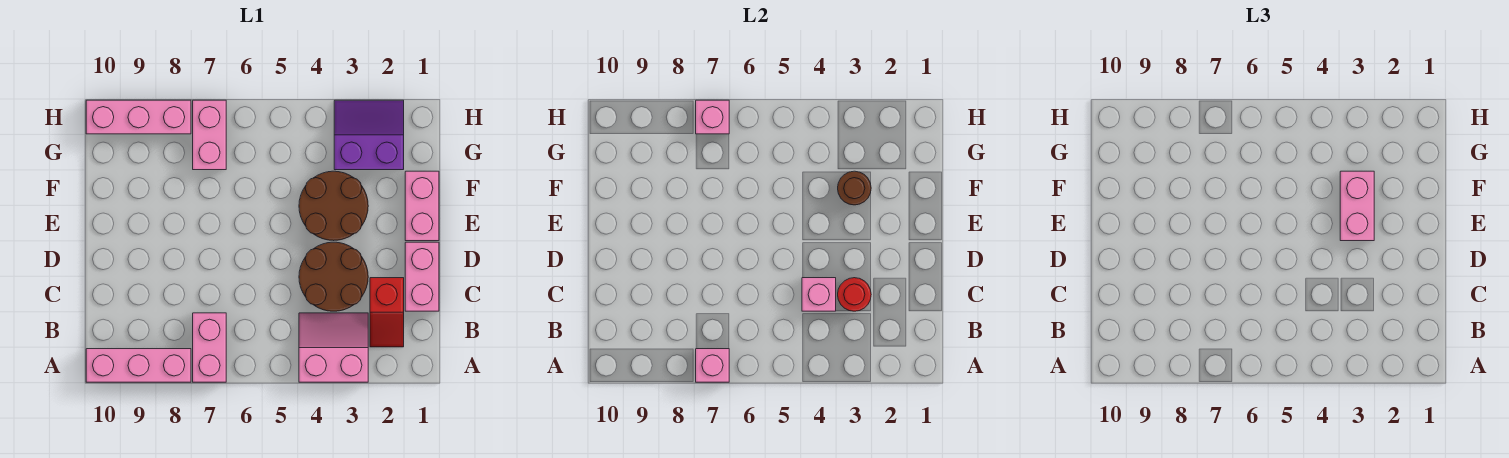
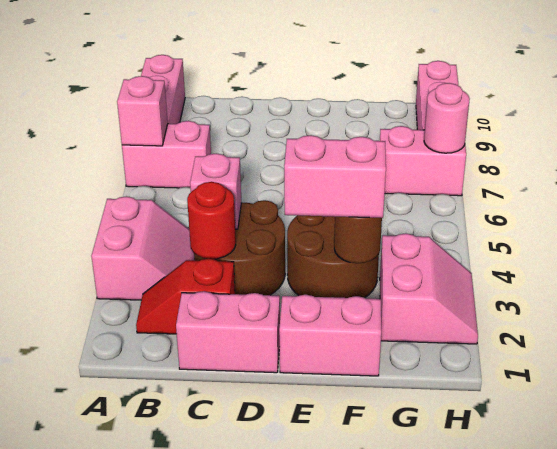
purple slope G2:H3 level 1 top G -> pink slope G2:H3 level 1 top G
pink brick H7 level 2 -> pink round brick H7 level 2

